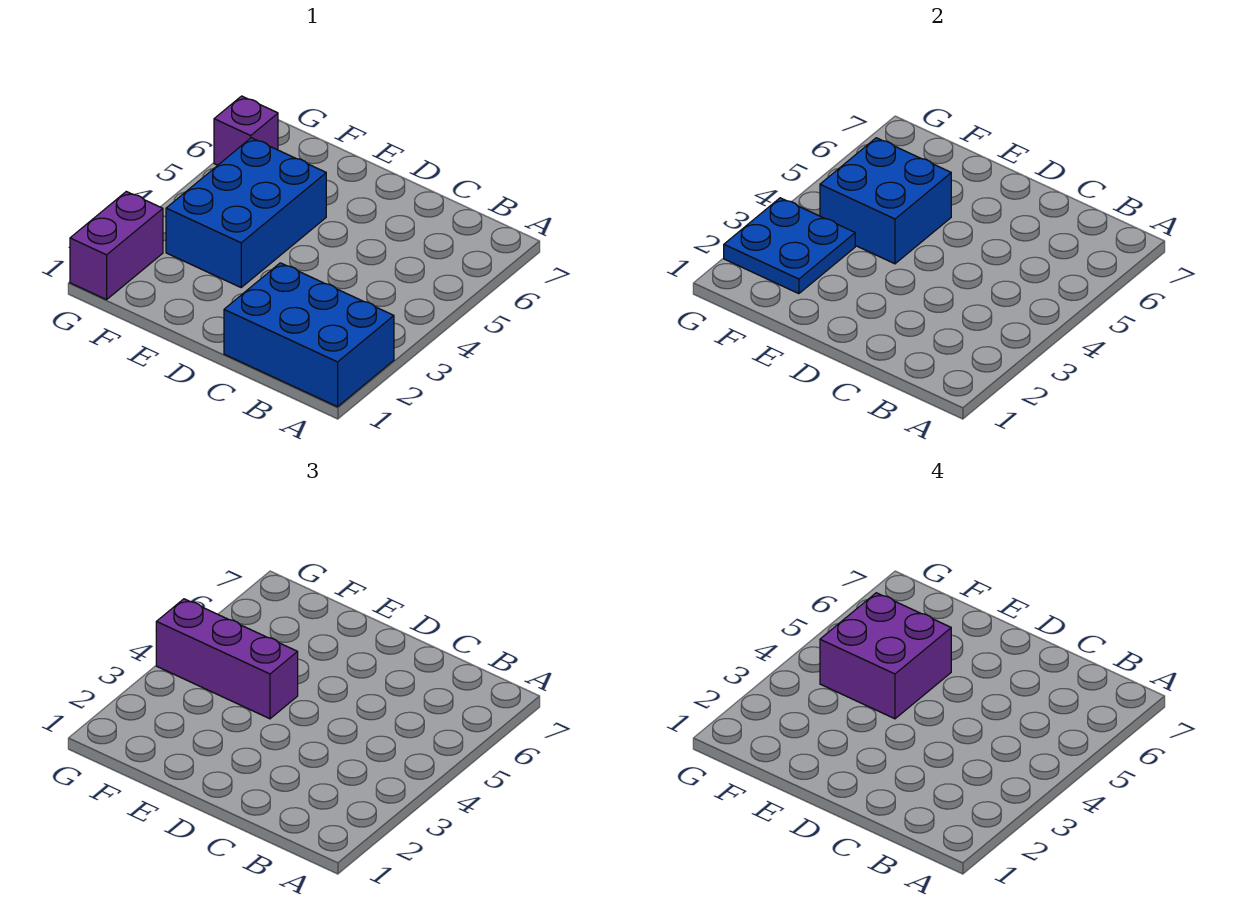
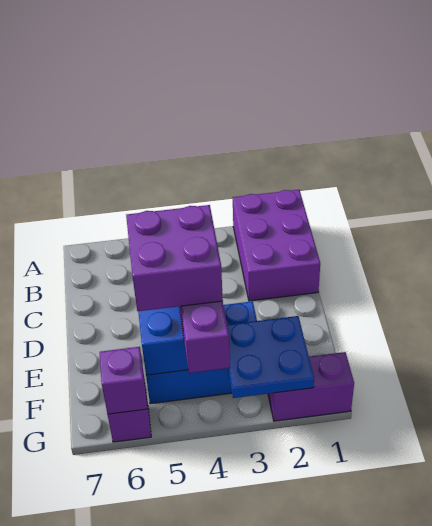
blue brick A1:C2 level 1 -> purple brick A1:C2 level 1
none -> purple brick G6 level 2

